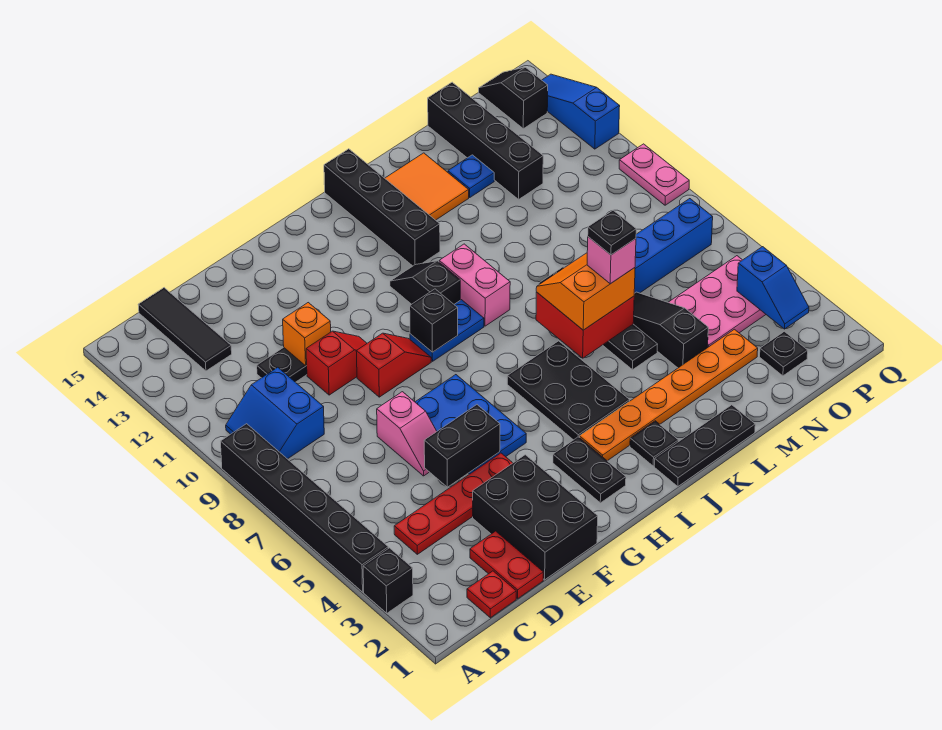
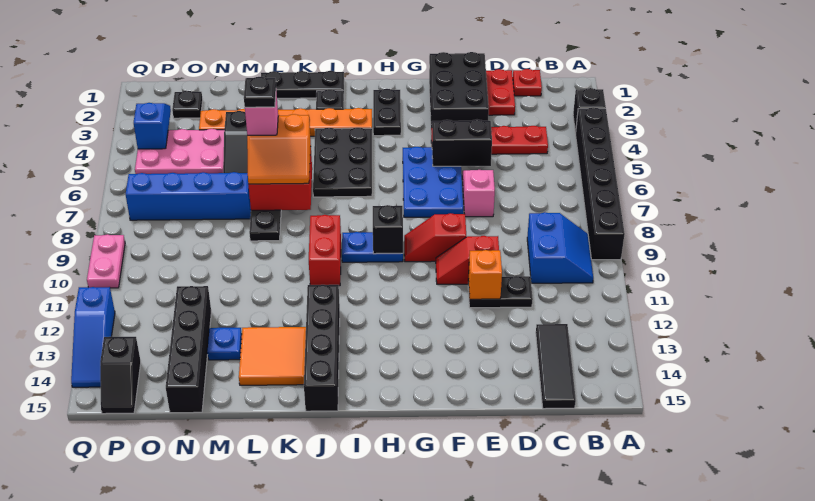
black slope I10:I11 level 1 top 10 -> none
pink brick J9:J10 level 1 -> red brick J9:J10 level 1

